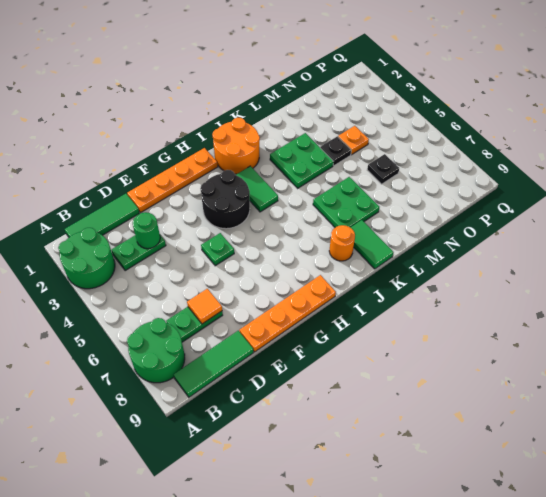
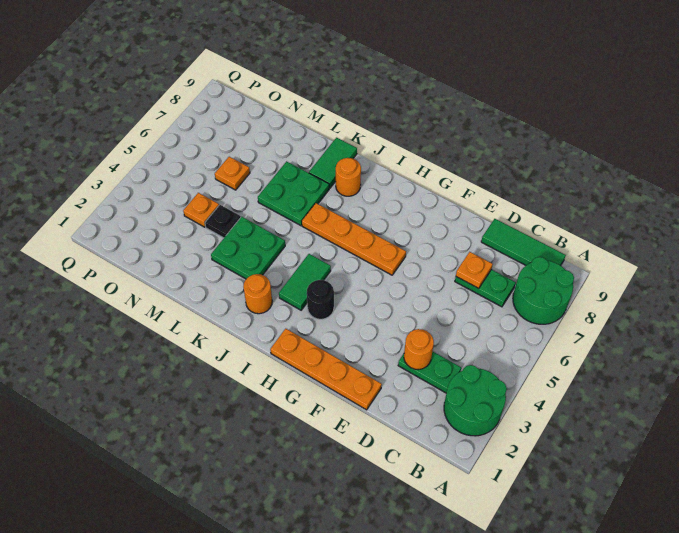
green tile B1:D1 level 1 -> none
green round brick D3 level 2 -> orange round brick D3 level 2
orange tile D7 level 2 -> orange plate D7 level 2
orange plate E9:H9 level 1 -> orange plate G6:J6 level 1
green plate F5 level 1 -> none
black round brick G3:H4 level 1 -> black round brick H3 level 1
orange round brick I1:J2 level 1 -> orange round brick J2 level 1
black plate N6 level 1 -> orange plate N6 level 1

